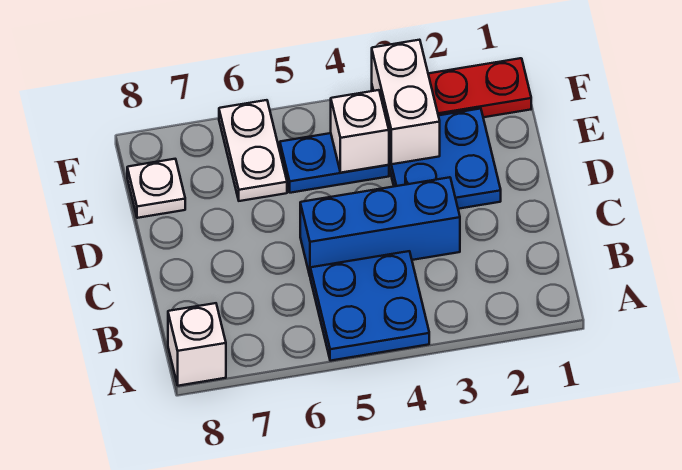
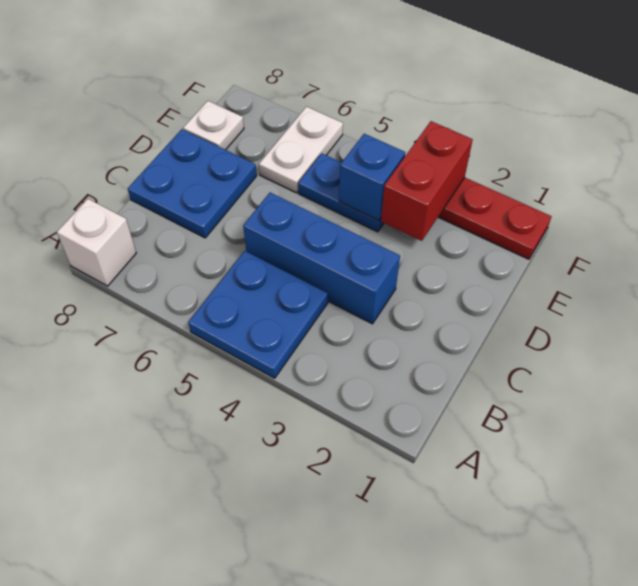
blue plate D2:E3 level 1 -> blue plate C7:D8 level 1
white brick E3:F3 level 2 -> red brick E3:F3 level 2
white brick E4 level 2 -> blue brick E4 level 2

